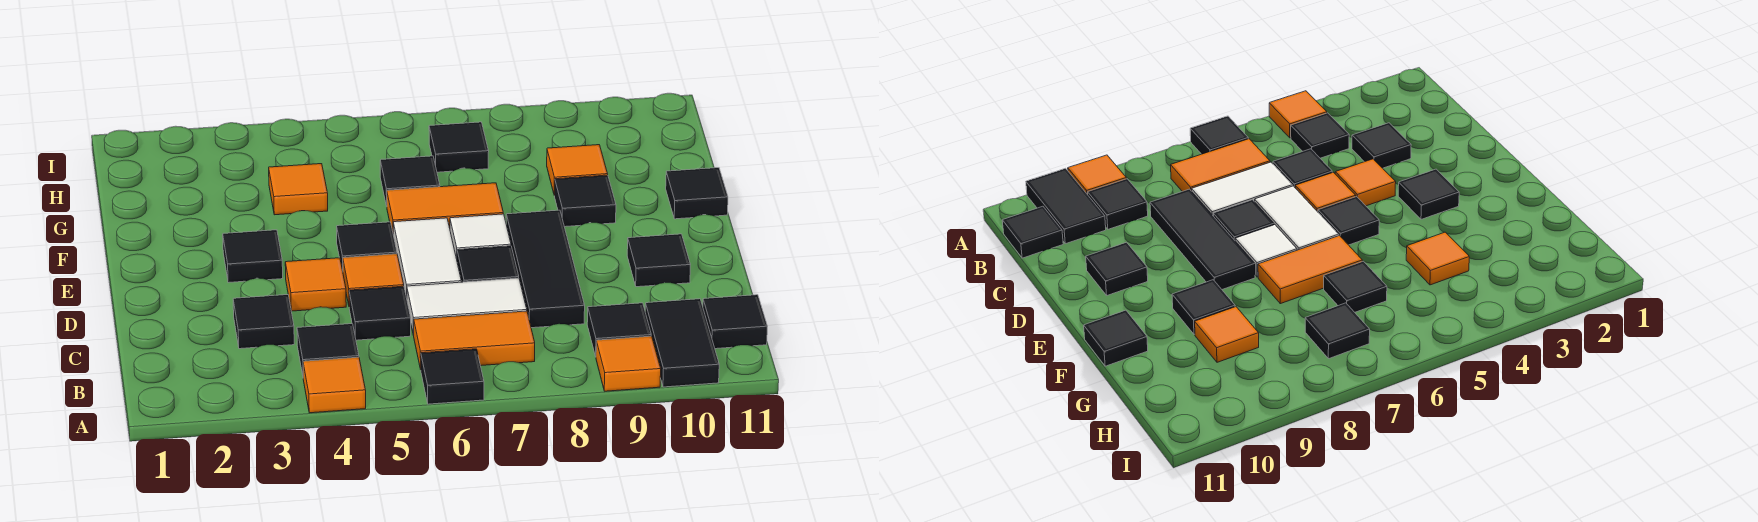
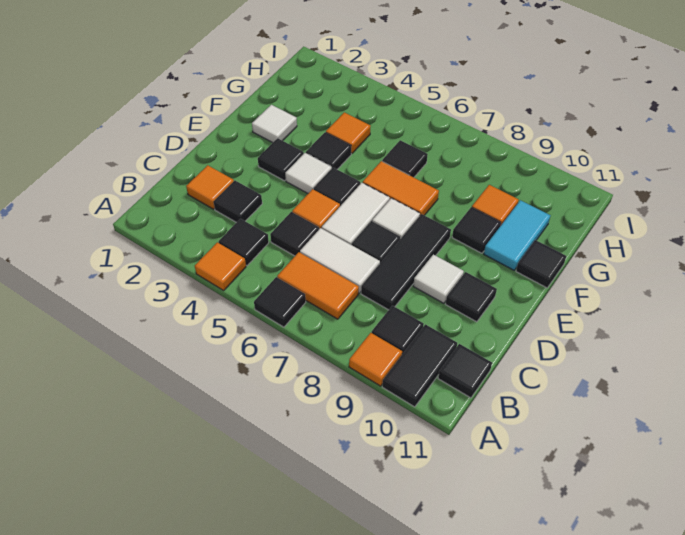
orange tile D4 level 1 -> orange tile C2 level 1
none -> white tile D9 level 1
none -> white tile E4 level 1
none -> white tile F2 level 1
none -> cyan tile F10:G10 level 1
black tile H7 level 1 -> black tile F4 level 1

